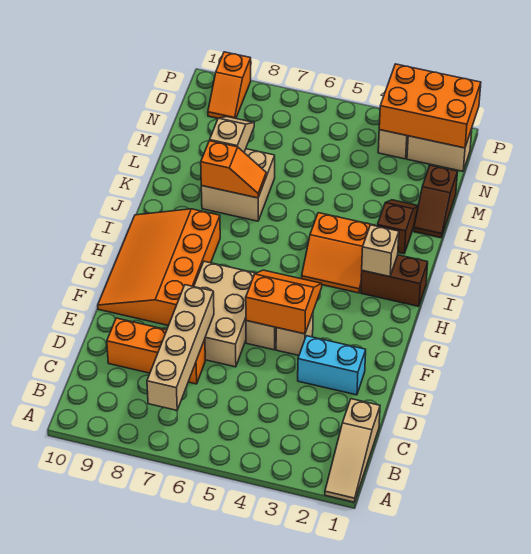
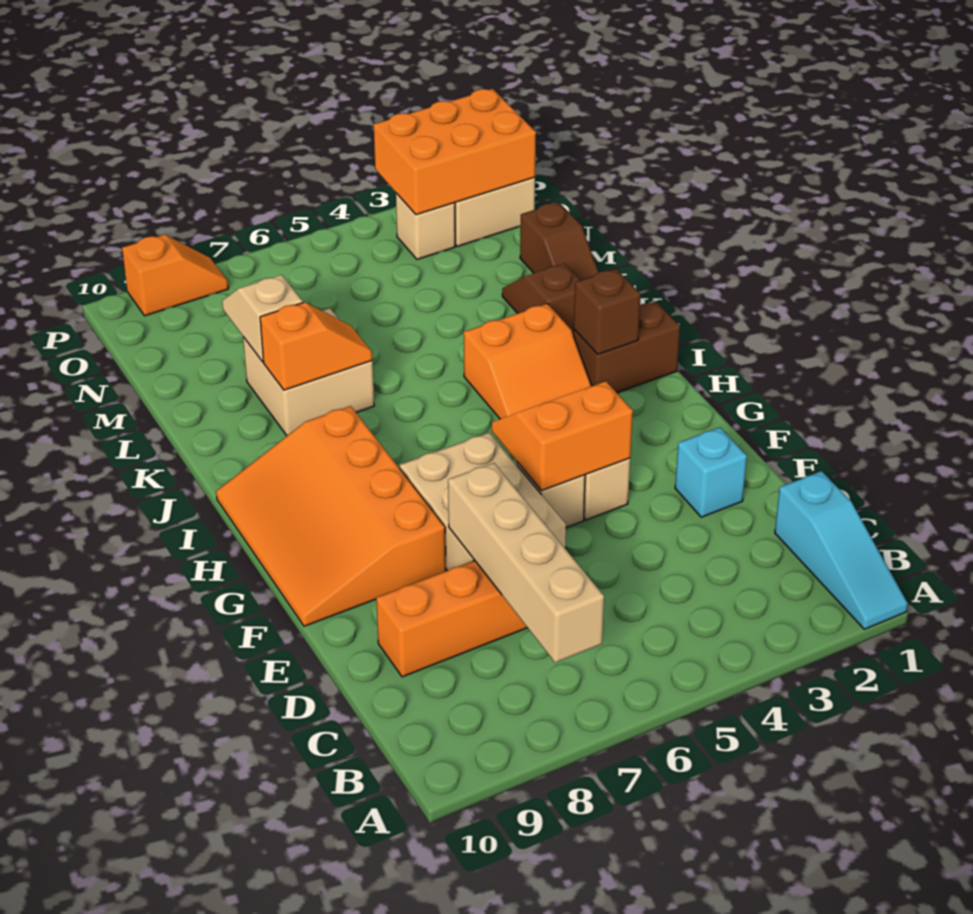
tan slope A1:C1 level 1 top C -> cyan slope A1:C1 level 1 top C
cyan brick E2:E3 level 1 -> cyan brick E2 level 1
tan brick I2 level 2 -> brown brick I2 level 2
orange slope O9:P9 level 1 top P -> orange slope P8:P9 level 1 top 9

